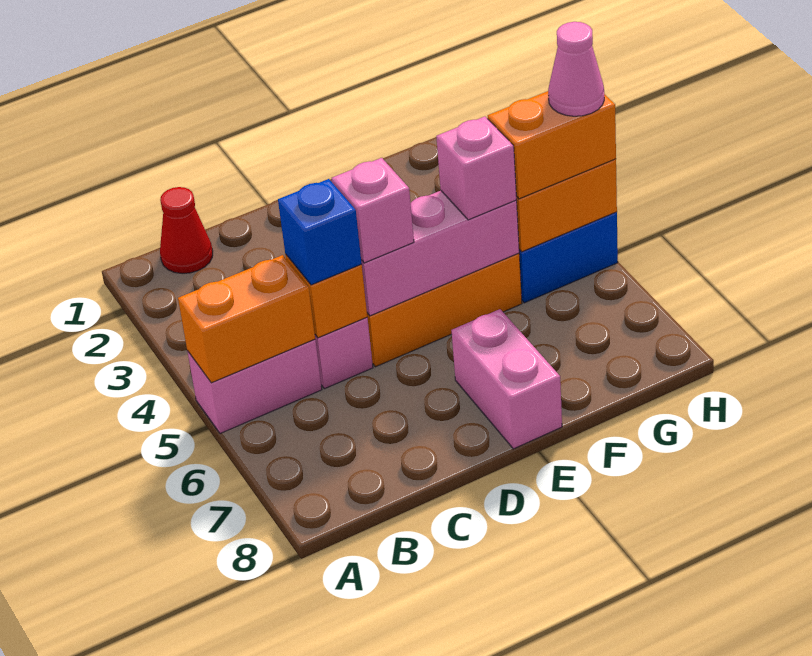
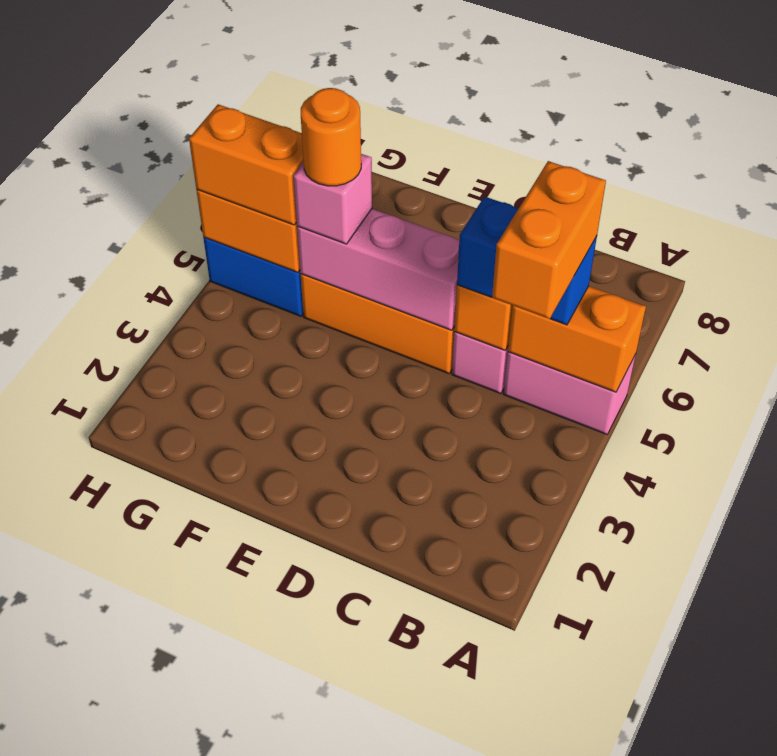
red cone B1 level 1 -> none
none -> orange brick B4:B5 level 4
blue brick C5 level 3 -> blue brick B5:C5 level 3
pink brick D5 level 3 -> none
pink brick E7:E8 level 1 -> none
none -> orange round brick F5 level 4
pink cone H5 level 4 -> none

